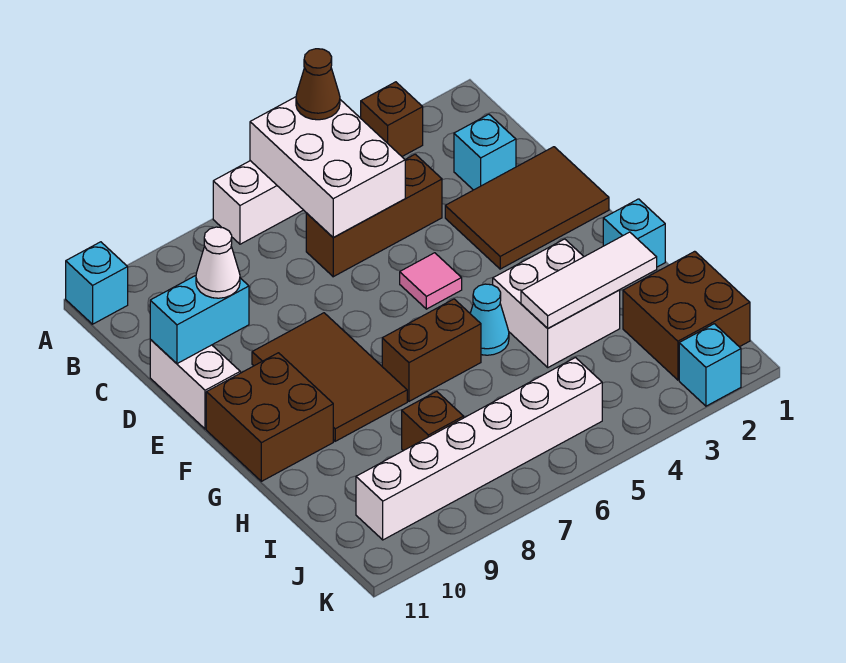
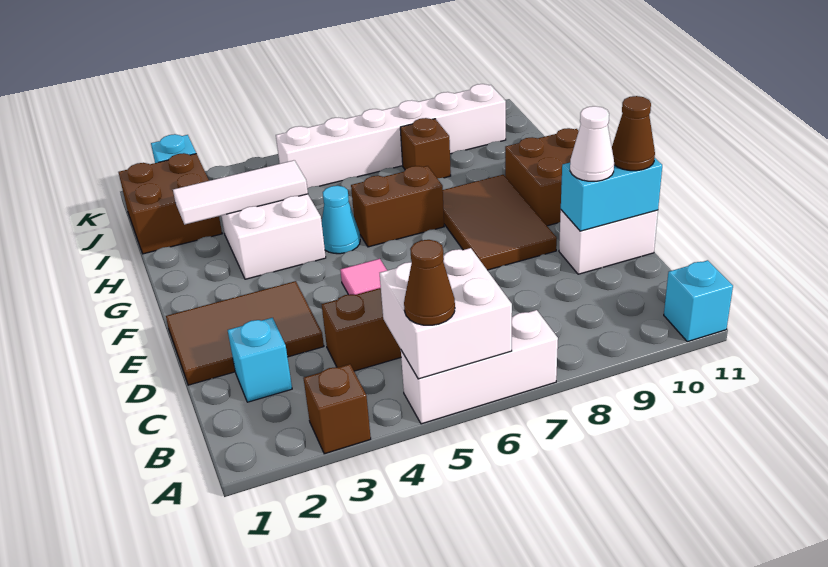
white brick A5:C6 level 2 -> white brick A5:B6 level 2
white brick D11:E11 level 1 -> white brick D10:D11 level 1
none -> brown cone D11 level 3
cyan brick G1 level 1 -> none

